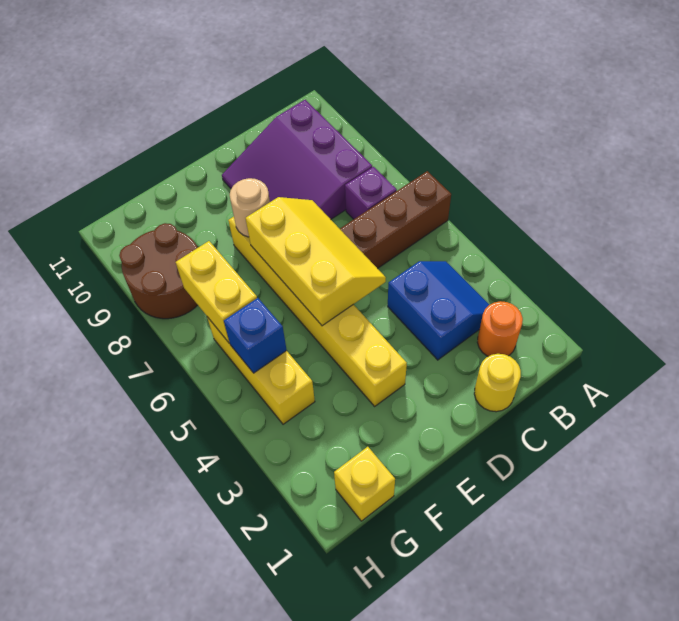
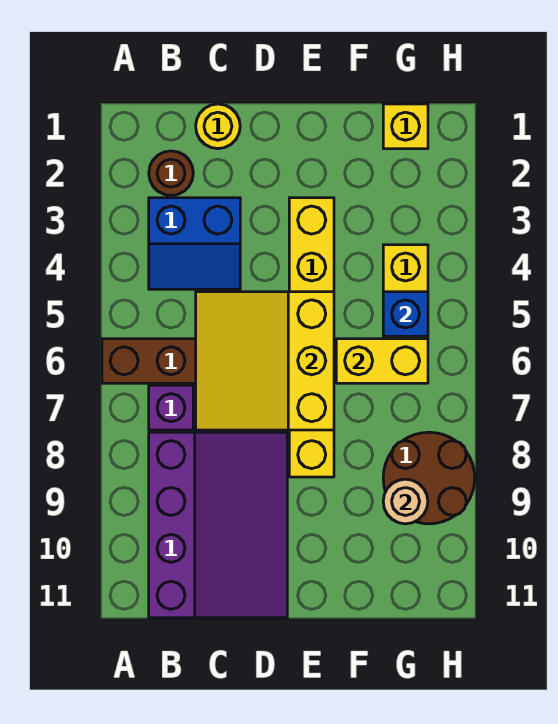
orange round brick B2 level 1 -> brown round brick B2 level 1
blue slope B3:C4 level 1 top C -> blue slope B3:C4 level 1 top 3
purple slope B8:D10 level 1 top B -> purple slope B8:D11 level 1 top B
yellow slope D5:E7 level 2 top E -> yellow slope C5:E7 level 2 top E
tan round brick E8 level 2 -> tan round brick G9 level 2
yellow brick G6:G7 level 2 -> yellow brick F6:G6 level 2

